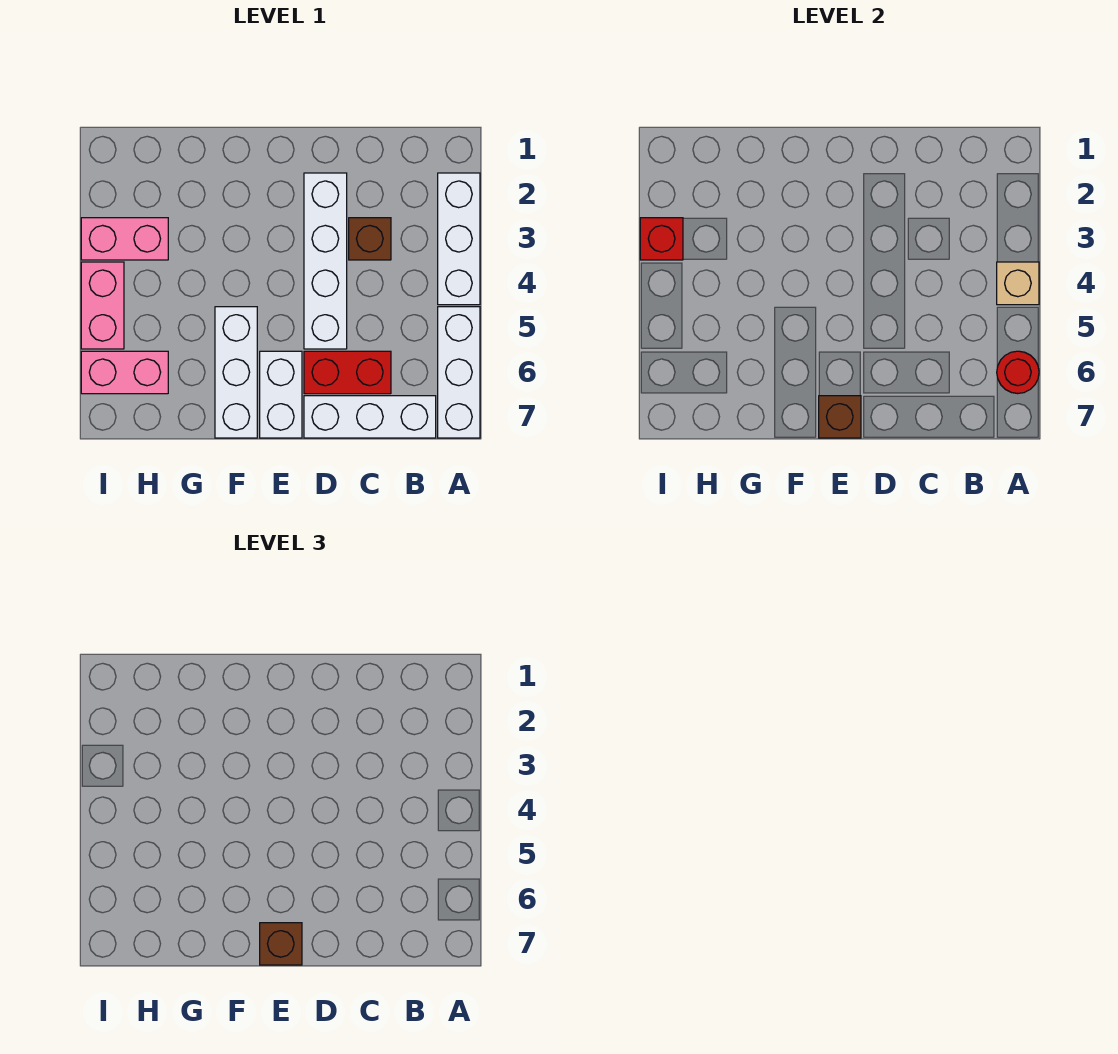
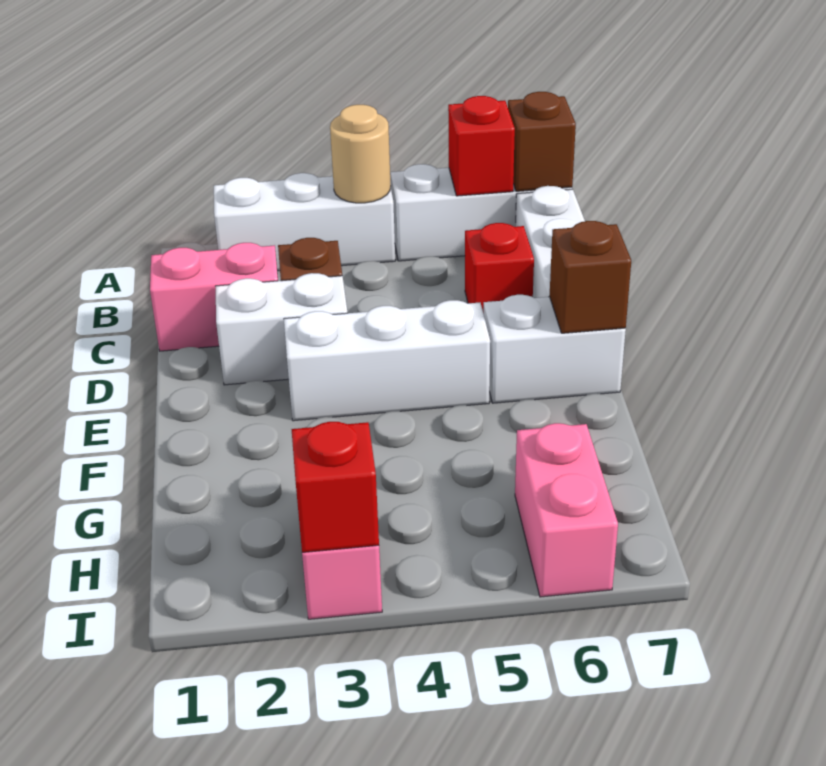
tan brick A4 level 2 -> tan round brick A4 level 2
red round brick A6 level 2 -> red brick A6 level 2
red brick C6:D6 level 1 -> red brick C6 level 1
white brick D2:D5 level 1 -> white brick D2:D3 level 1
brown brick E7 level 3 -> brown brick A7 level 2
white brick F5:F7 level 1 -> white brick E3:E5 level 1
pink brick I4:I5 level 1 -> pink brick C1:C2 level 1

